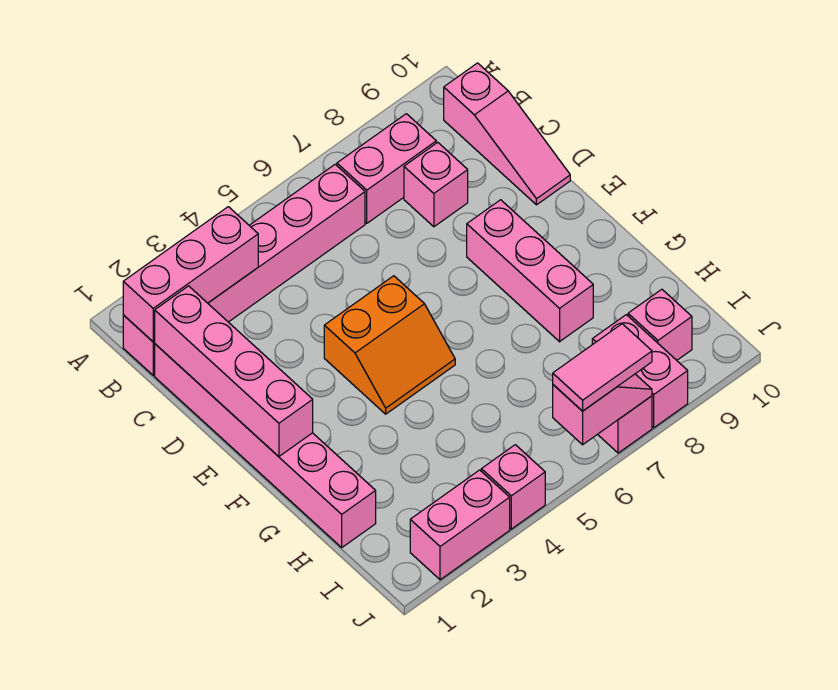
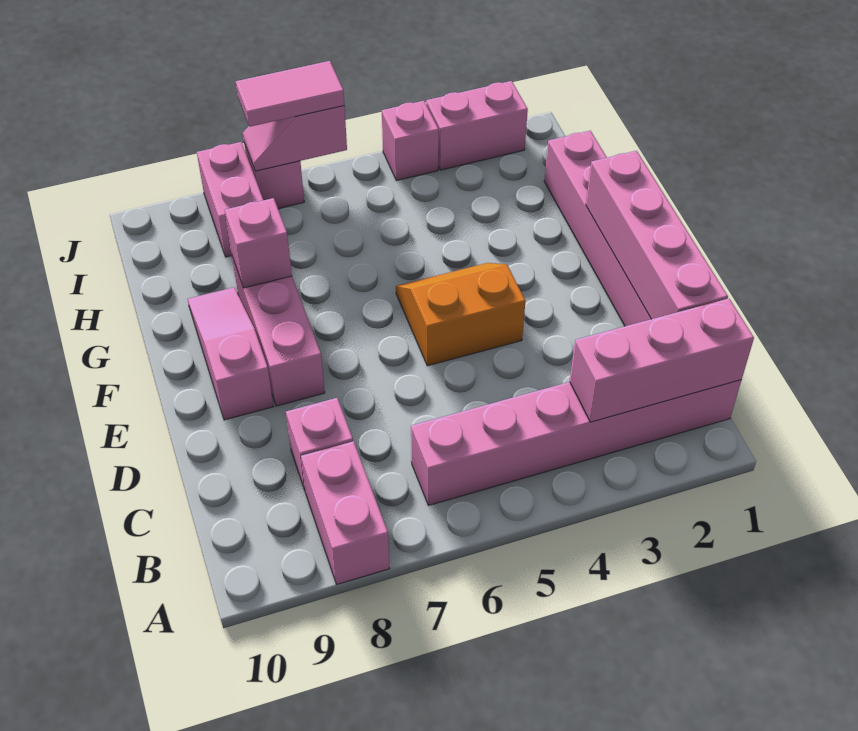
pink brick B7:B8 level 1 -> pink brick A8:B8 level 1
pink slope B10:D10 level 1 top B -> pink slope E9:G9 level 1 top E
pink brick I9 level 1 -> pink brick G8 level 2

